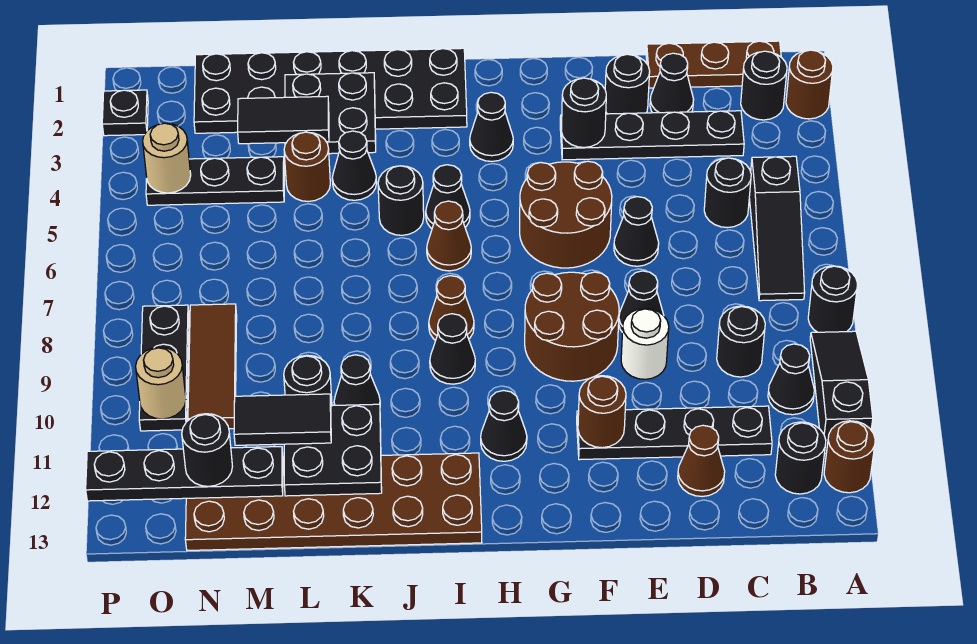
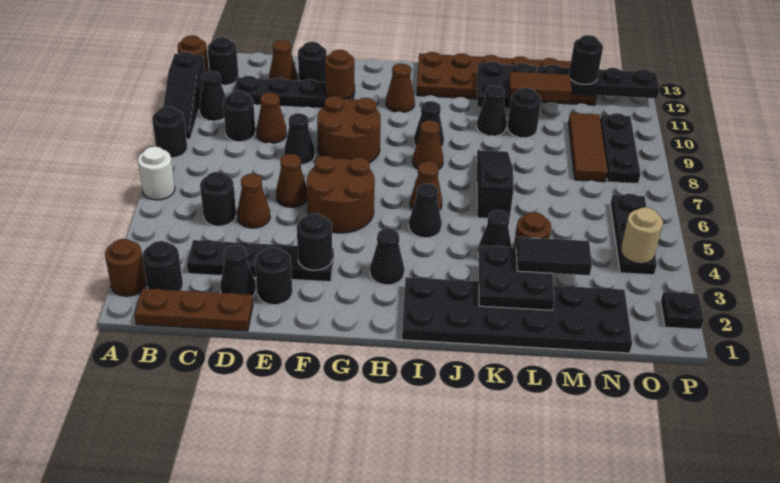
black slope B5:B7 level 1 top 5 -> black slope K6:K8 level 1 top 6
none -> brown cone D5 level 1
none -> brown cone D9 level 1
black cone E6 level 1 -> brown cone E6 level 1
white round brick E9 level 1 -> white round brick A6 level 1
black cone H11 level 1 -> brown cone H11 level 1
black round brick J5 level 1 -> black round brick E12 level 1
black tile L11:M11 level 3 -> brown tile L11:M11 level 3
black plate M4:O4 level 1 -> black plate O4:O6 level 1
tan round brick O10 level 2 -> none

